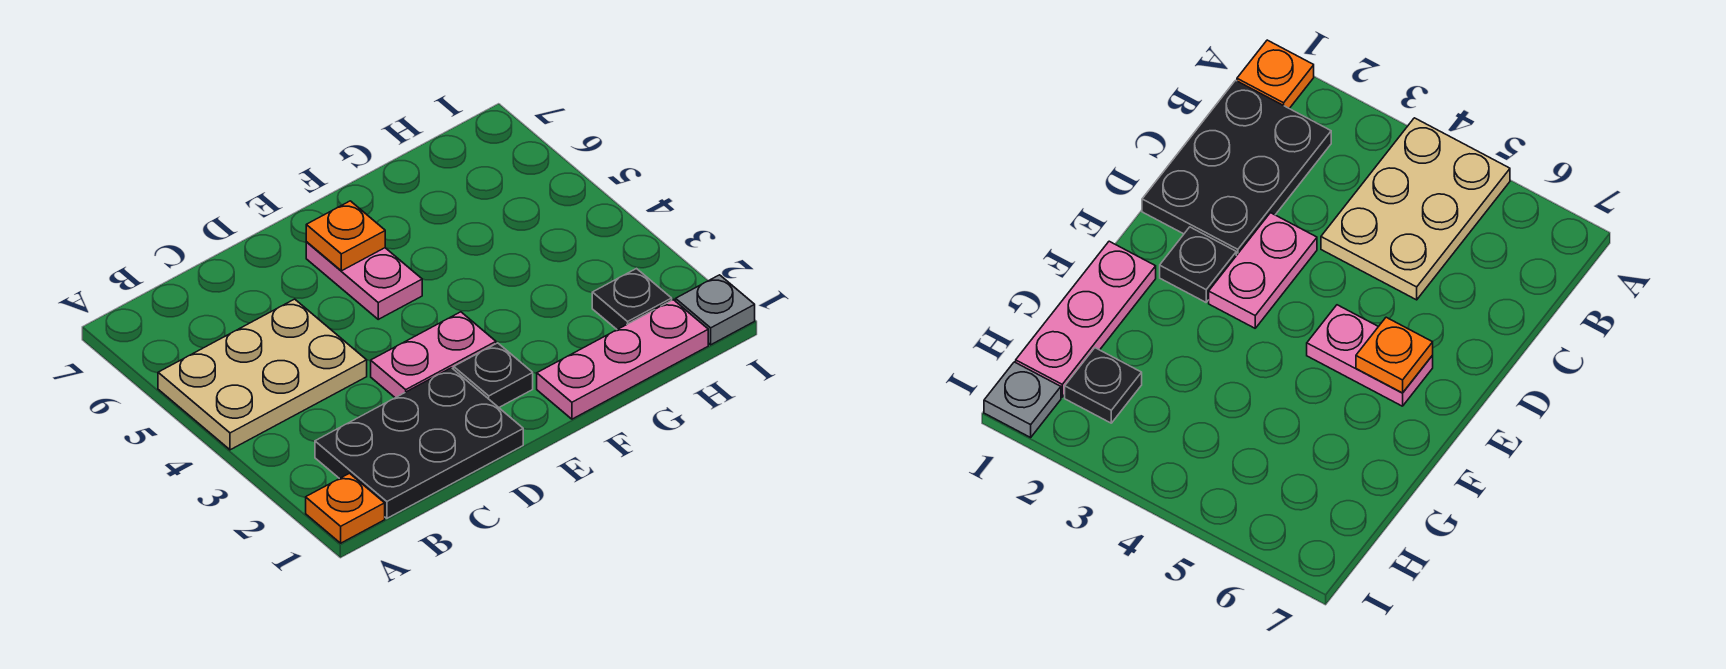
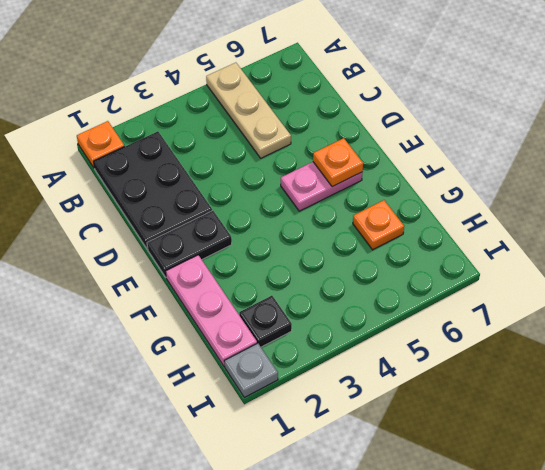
tan plate A4:C5 level 1 -> tan plate A5:C5 level 1
pink plate D3:E3 level 1 -> none
black plate E2 level 1 -> black plate E1:E2 level 1
none -> orange plate G6 level 1

